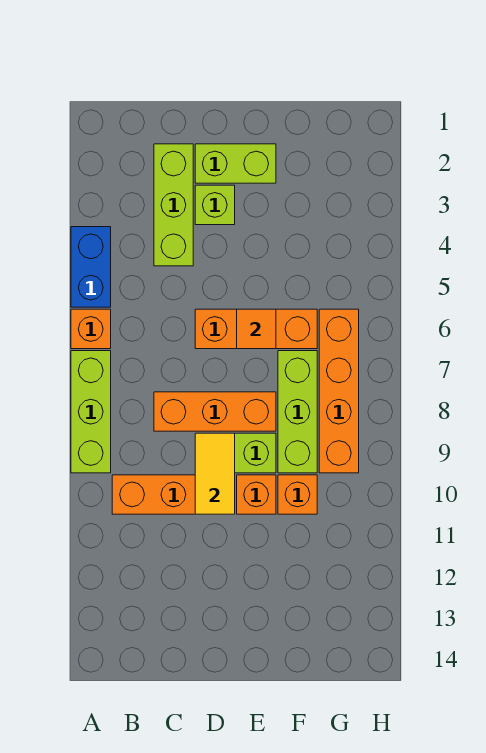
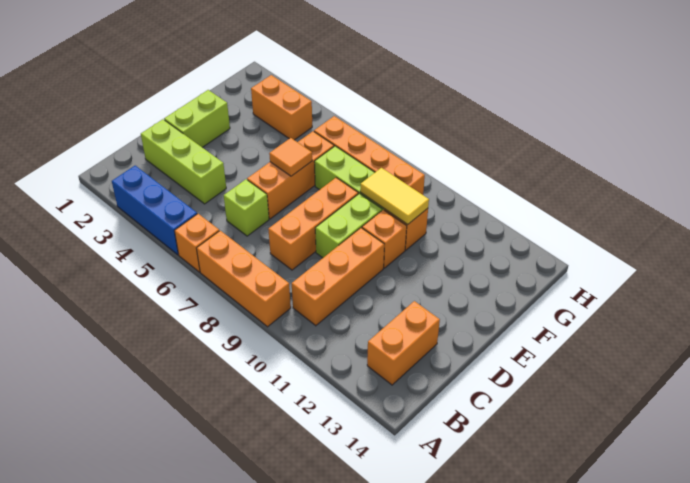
blue brick A4:A5 level 1 -> blue brick A3:A5 level 1
lime brick A7:A9 level 1 -> orange brick A7:A9 level 1
none -> orange brick B13:C13 level 1
lime brick D3 level 1 -> lime brick C6 level 1
yellow tile D9:D10 level 2 -> yellow tile F9:F10 level 2
none -> orange brick G3:G4 level 1

